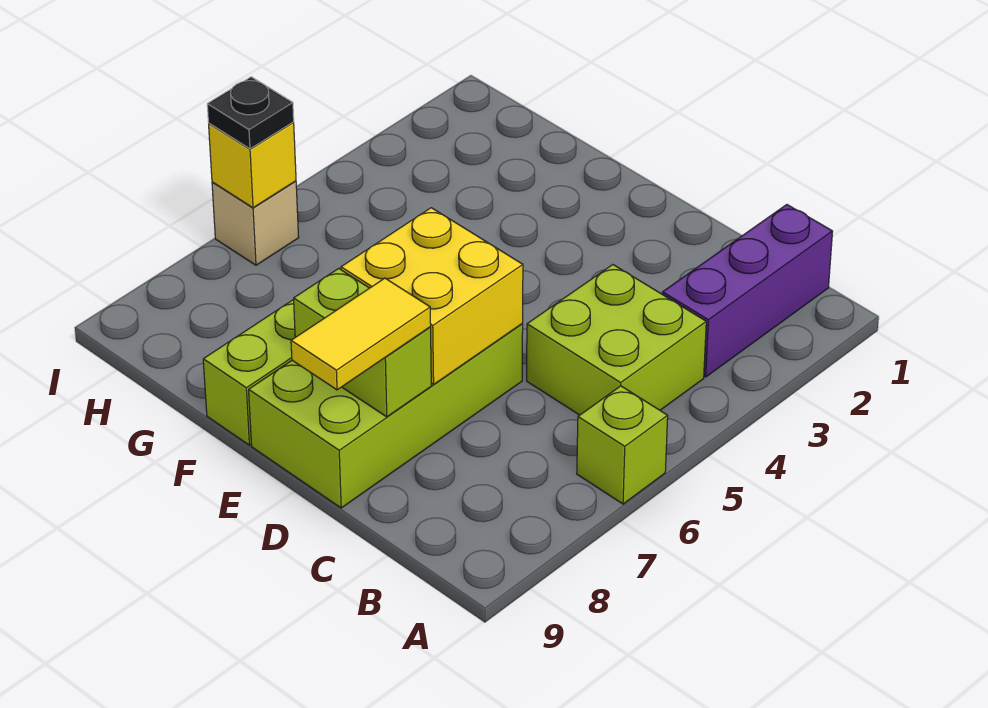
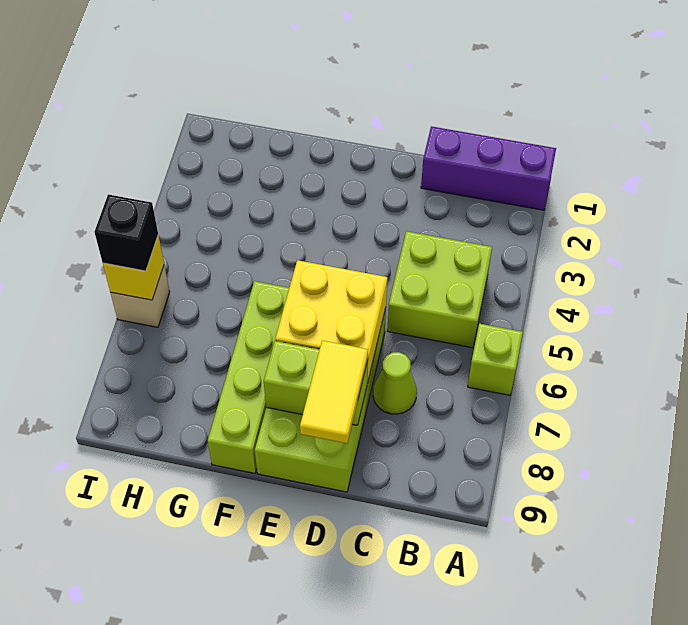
purple brick B1:B3 level 1 -> purple brick A1:C1 level 1
none -> lime cone C7 level 1
black plate I6 level 3 -> black brick I6 level 3

